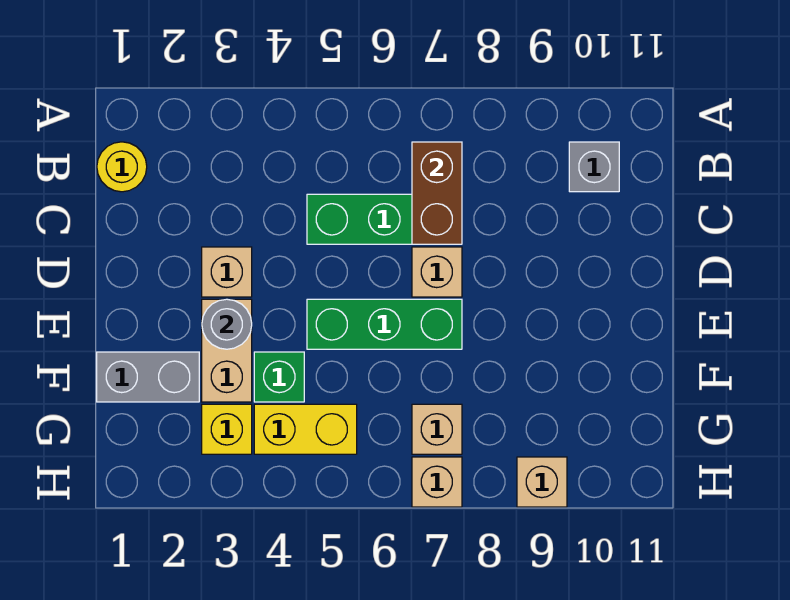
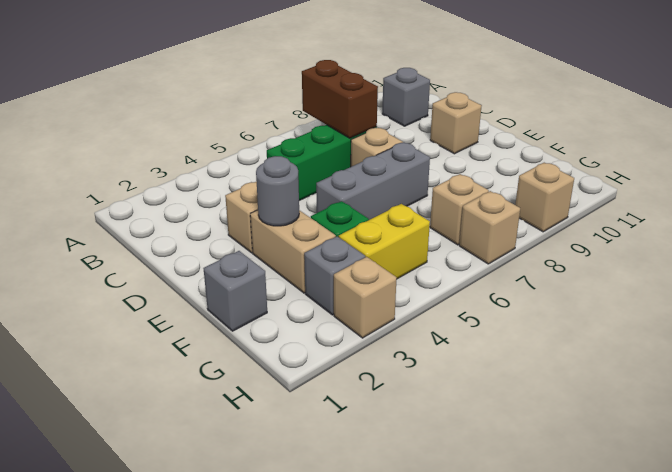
yellow round brick B1 level 1 -> none
none -> tan brick D10 level 1
green brick E5:E7 level 1 -> grey brick E5:E7 level 1
grey brick F1:F2 level 1 -> grey brick F1 level 1
yellow brick G3 level 1 -> grey brick G3 level 1
none -> tan brick H3 level 1

